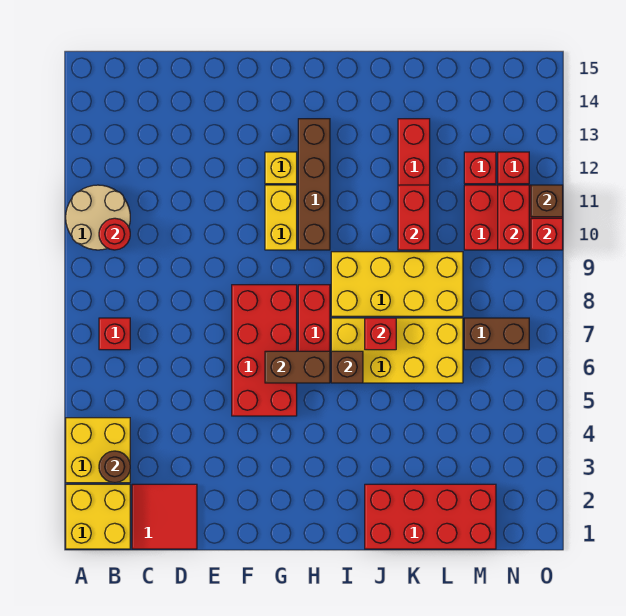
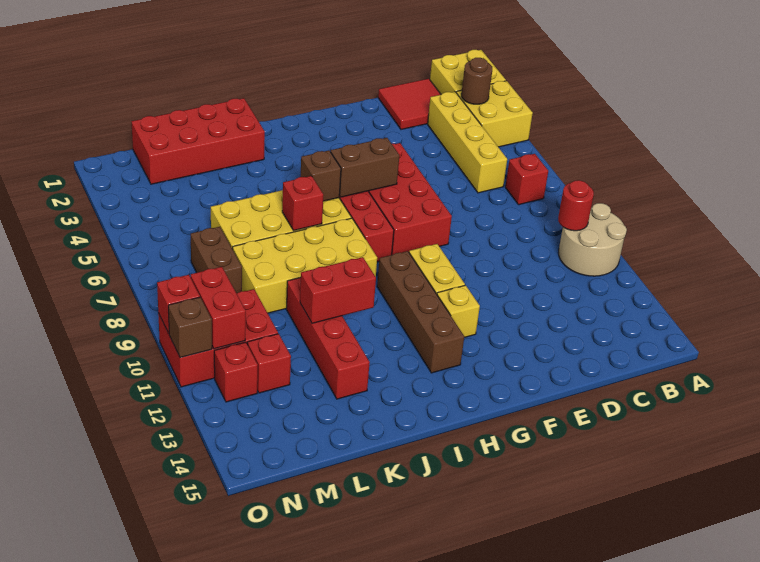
none -> yellow brick C3:C6 level 1
red brick K10:K11 level 2 -> red brick J11:K11 level 2
brown brick M7:N7 level 1 -> brown brick M7:M8 level 1

